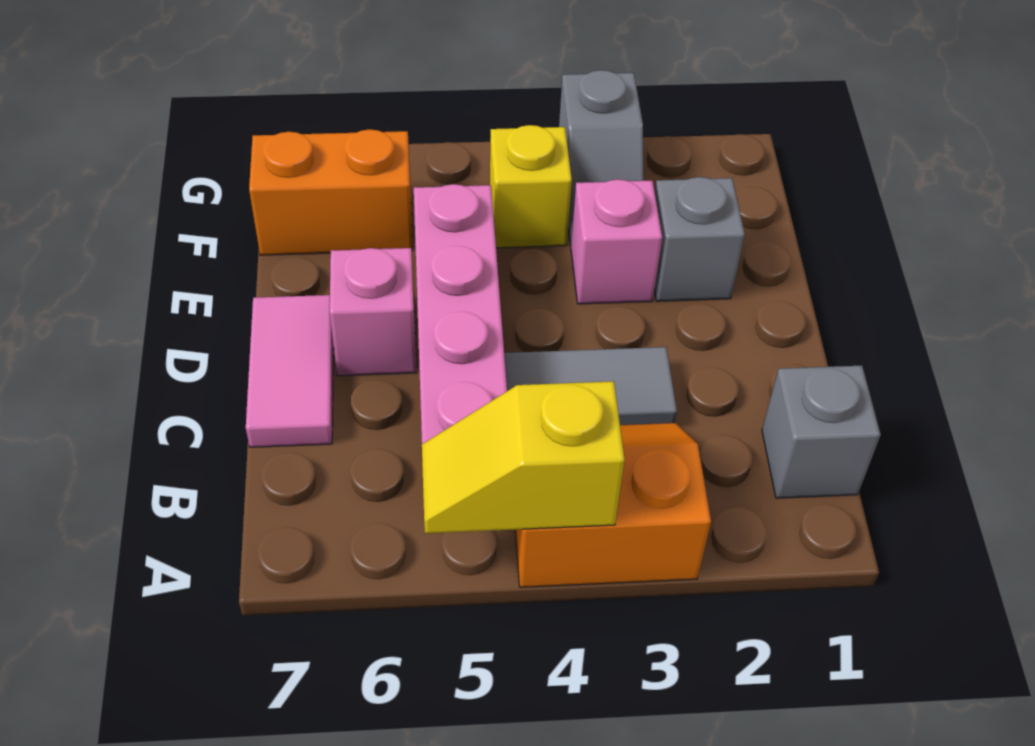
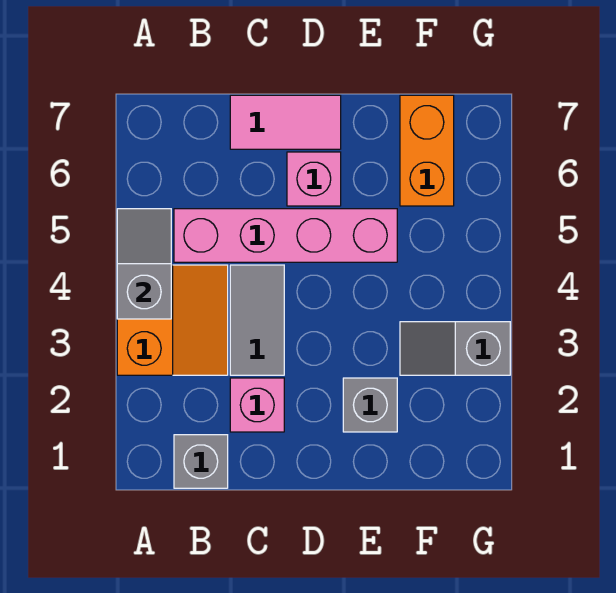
yellow slope A4:A5 level 2 top 4 -> grey slope A4:A5 level 2 top 4
pink brick E3 level 1 -> pink brick C2 level 1
yellow brick F4 level 1 -> none

